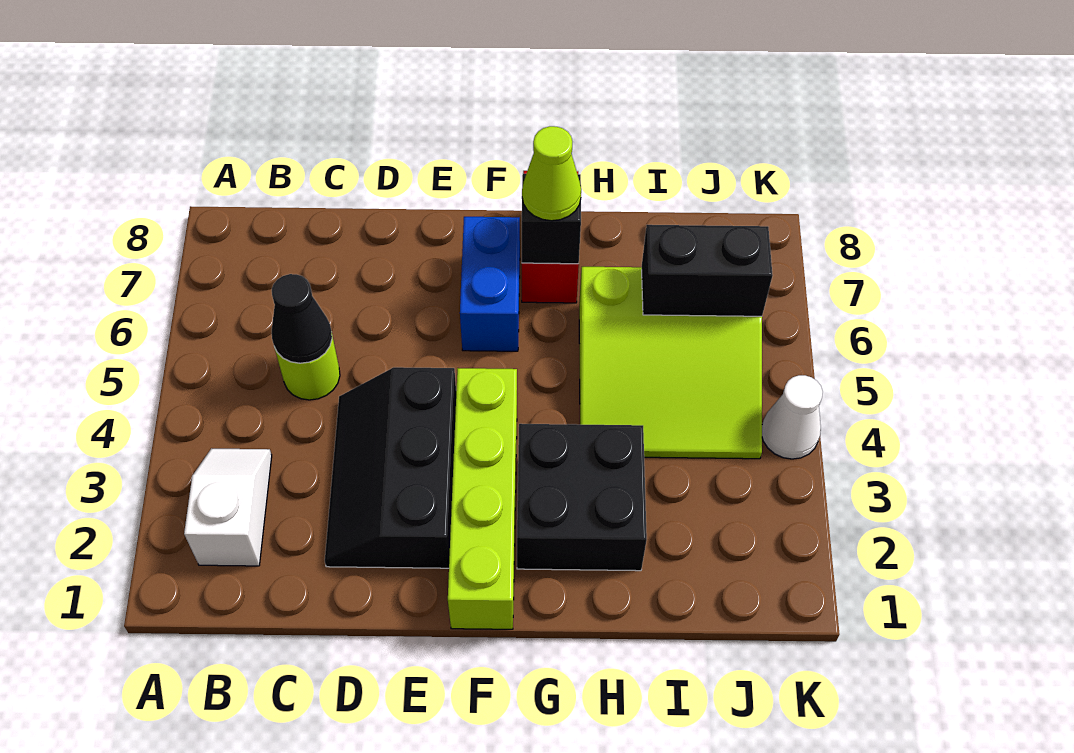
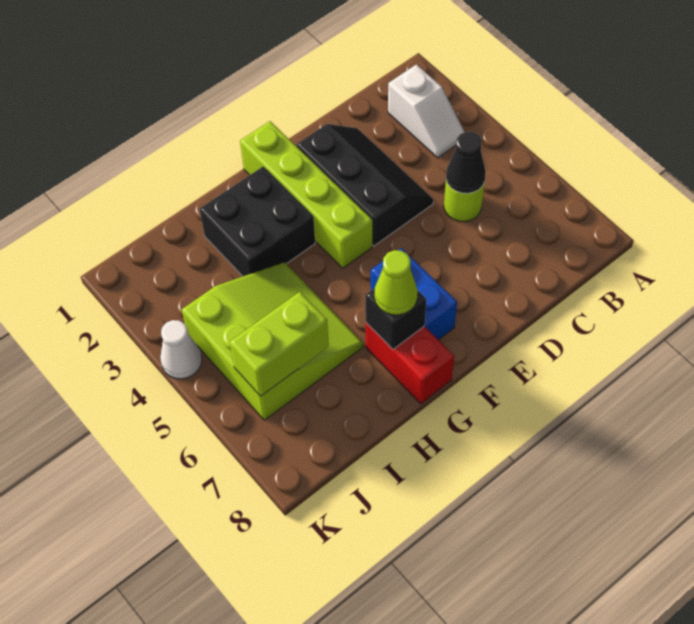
lime slope H4:J6 level 1 top 6 -> lime slope H4:J6 level 1 top J
black brick I6:J6 level 2 -> lime brick I6:J6 level 2

